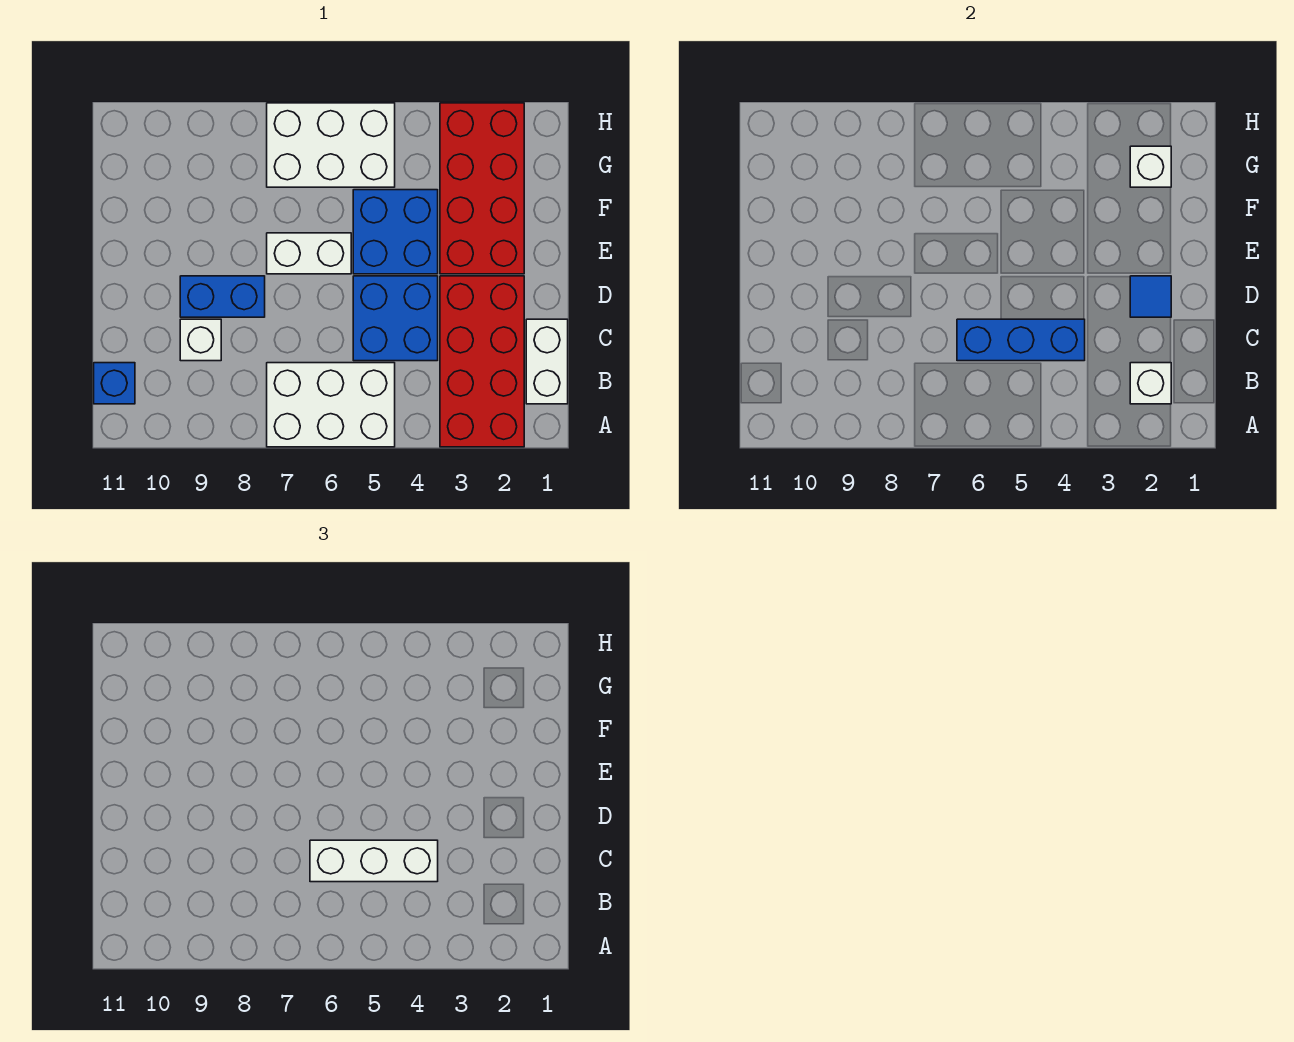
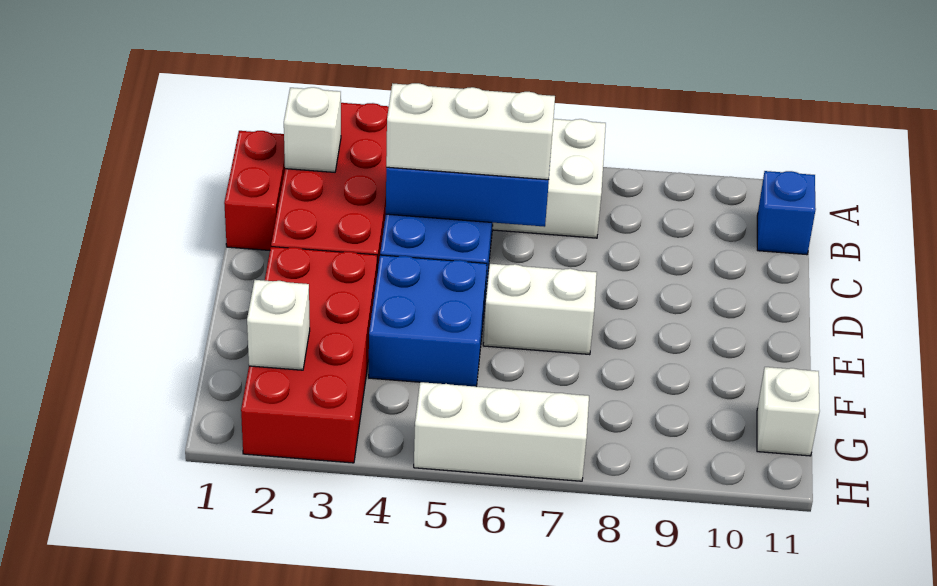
white brick B1:C1 level 1 -> red brick B1:C1 level 1
white brick C9 level 1 -> white brick G11 level 1
blue tile D2 level 2 -> none
blue brick D8:D9 level 1 -> none
white brick G5:H7 level 1 -> white brick H5:H7 level 1

